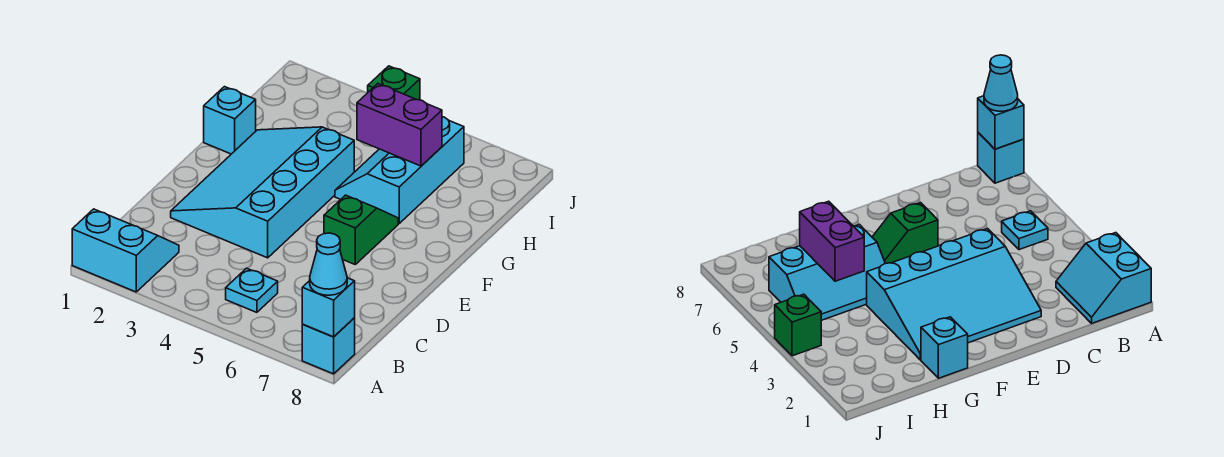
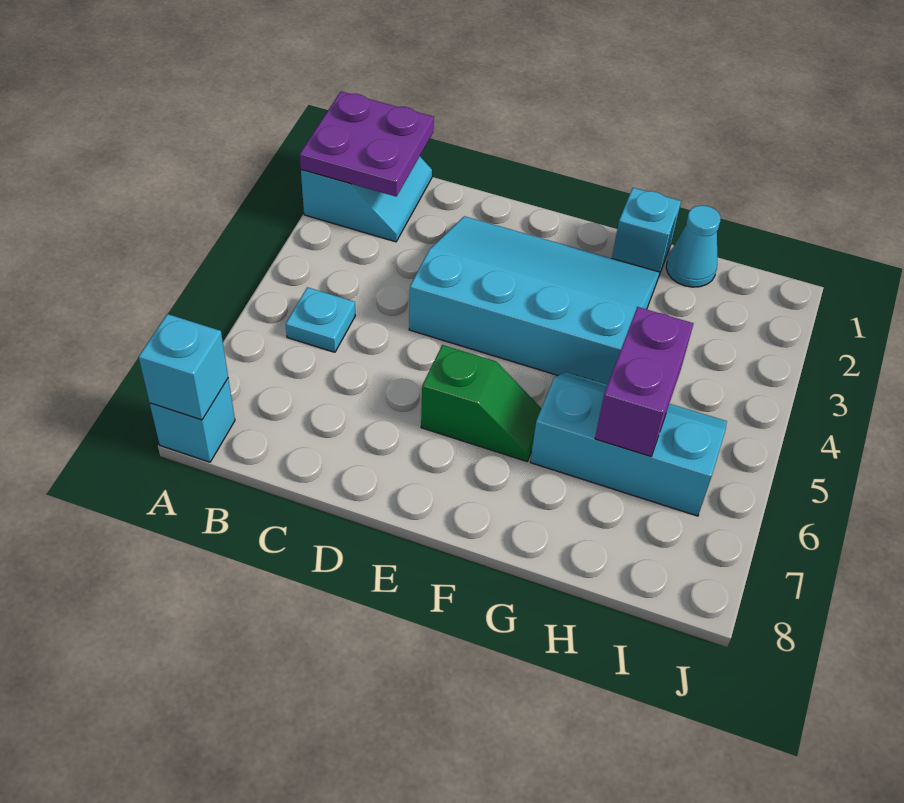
none -> purple plate A1:B2 level 2
cyan cone A8 level 3 -> cyan cone H1 level 1
green brick J4 level 1 -> none

